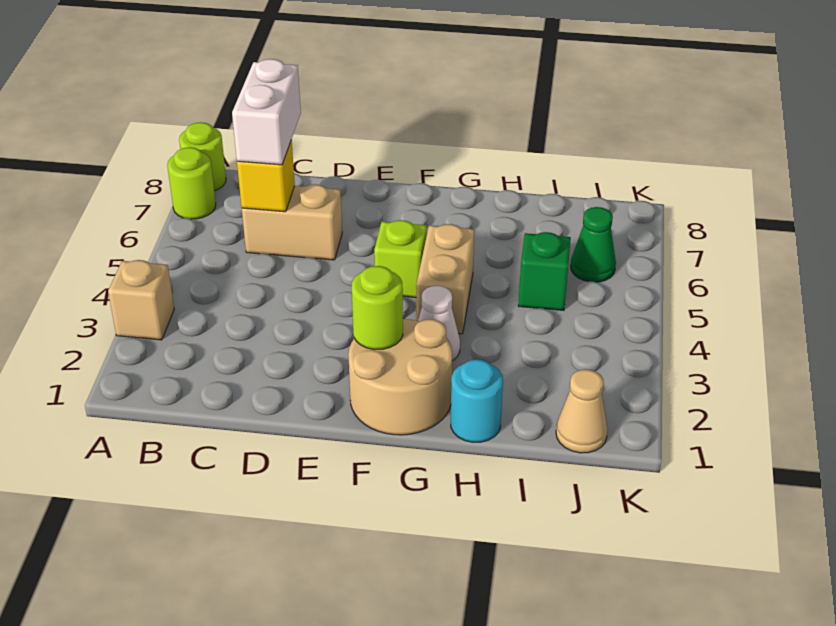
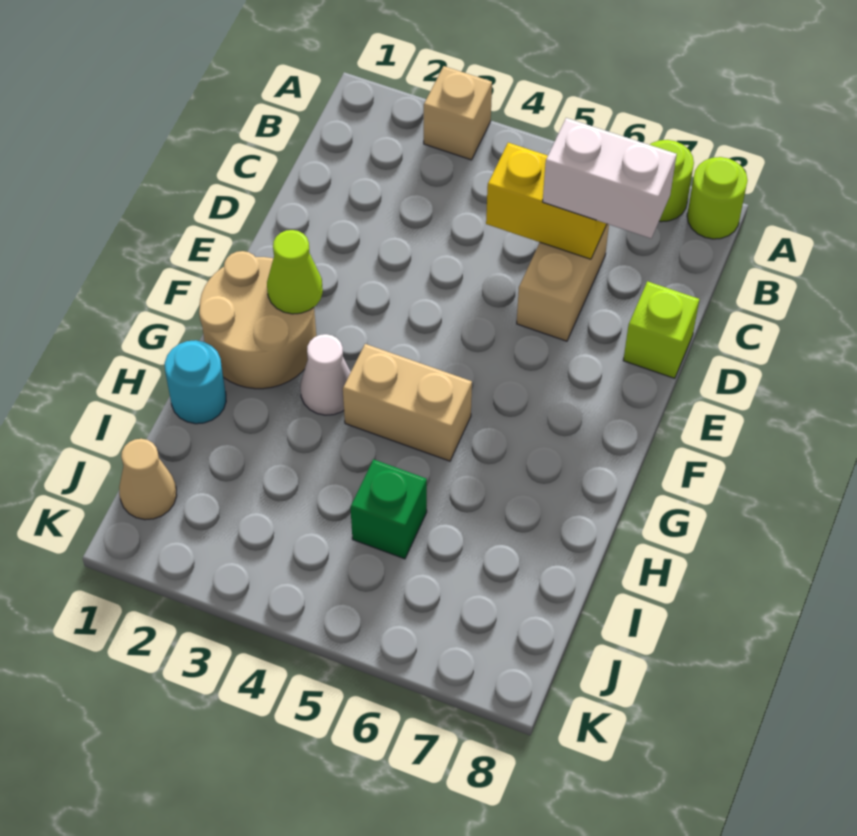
yellow brick C6 level 2 -> yellow brick C5:C6 level 2
lime round brick F2 level 2 -> lime cone F2 level 2
lime brick F5 level 1 -> lime brick D8 level 1
green cone J6 level 1 -> none

